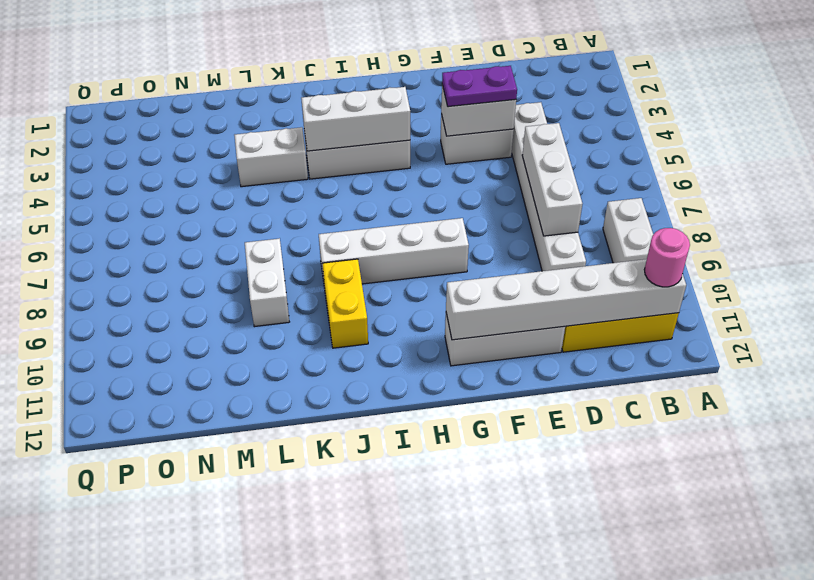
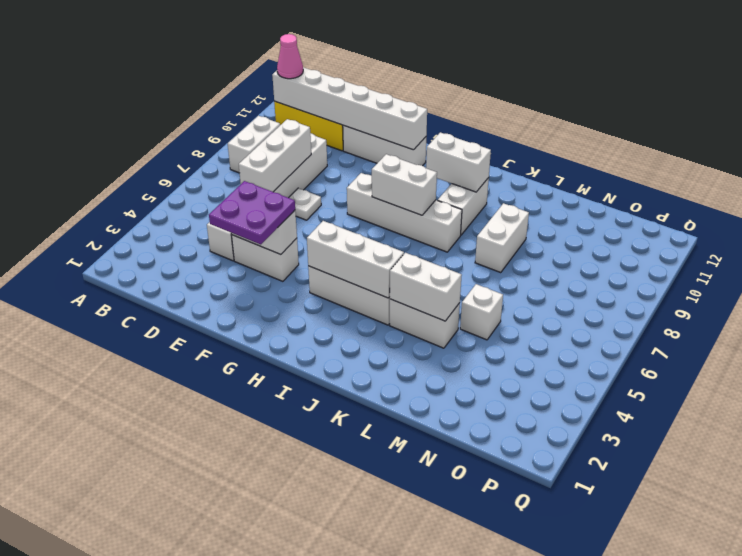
pink round brick B11 level 3 -> pink cone B11 level 3
purple plate E4:F4 level 3 -> purple plate E3:F4 level 3
none -> white plate E7 level 1
none -> white brick H8:I8 level 2
none -> white brick I10:J10 level 2
yellow brick J9:J10 level 1 -> white brick J9:J10 level 1
none -> white brick K4:L4 level 2
none -> white brick M5 level 1

